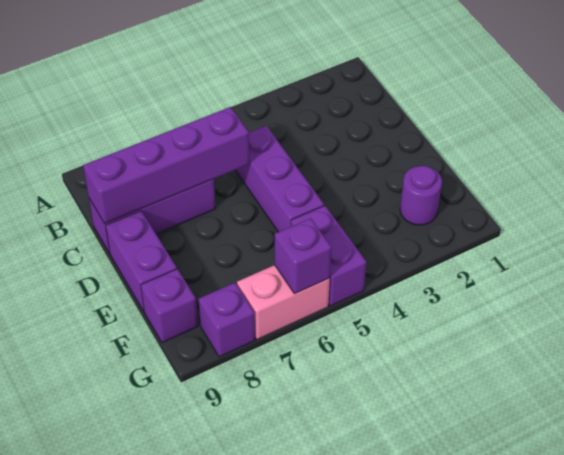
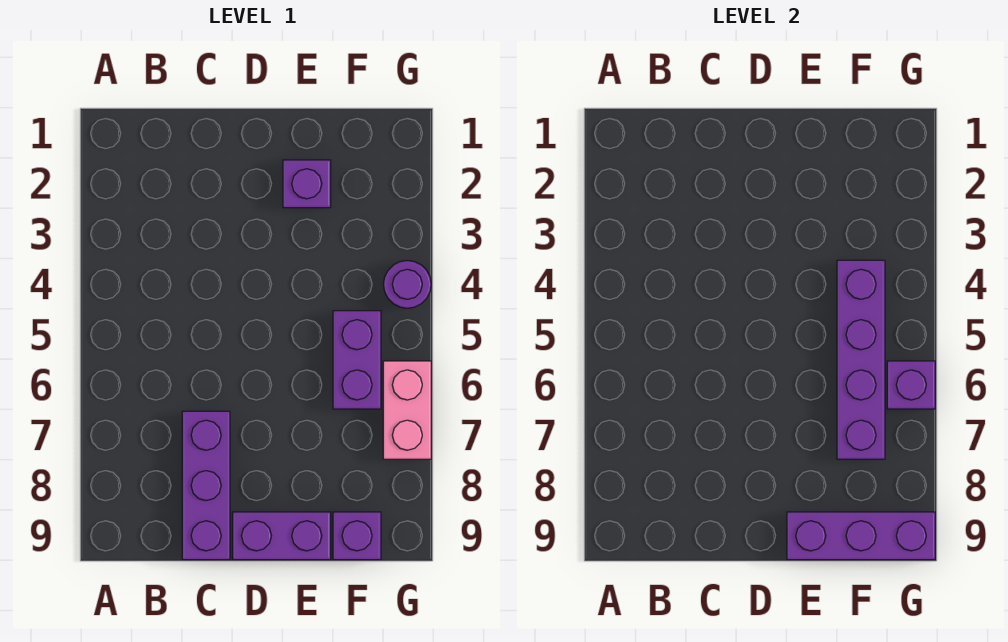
purple brick C5:E5 level 1 -> purple brick E9:G9 level 2
purple brick C6:C9 level 2 -> purple brick F4:F7 level 2
purple round brick F2 level 1 -> purple round brick G4 level 1
purple brick F5:G5 level 1 -> purple brick F5:F6 level 1
purple brick G8 level 1 -> purple brick E2 level 1

